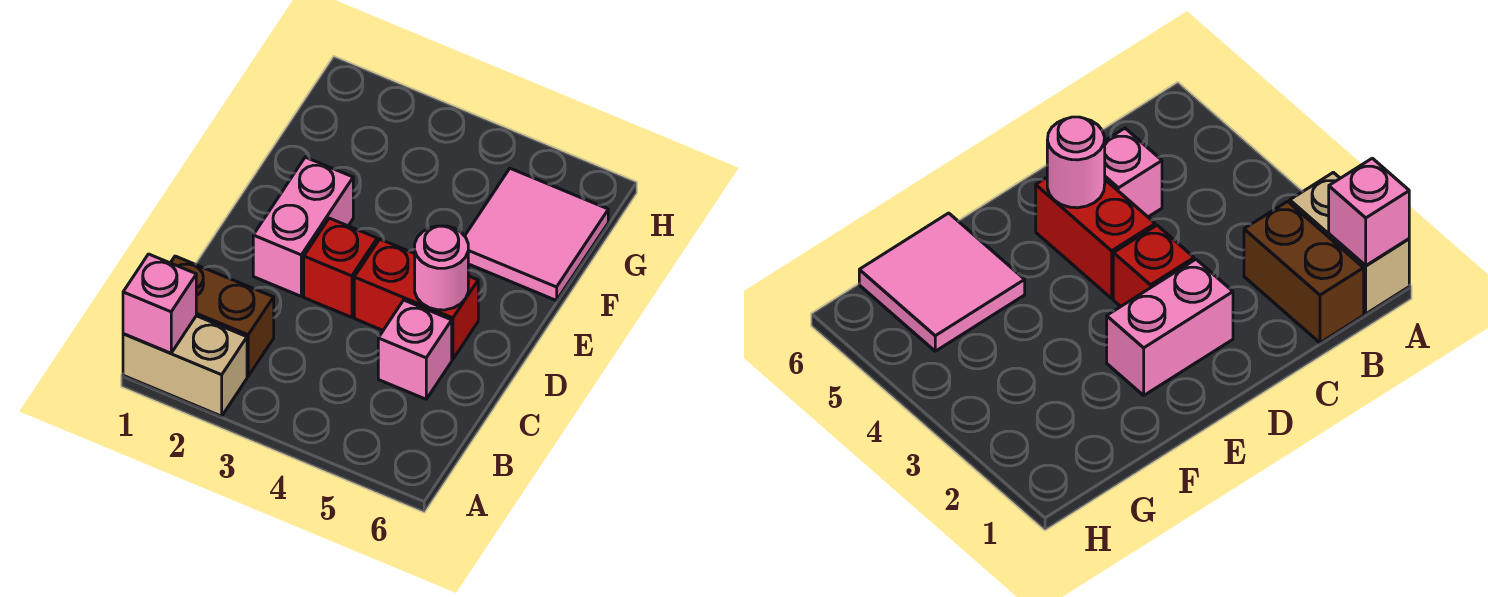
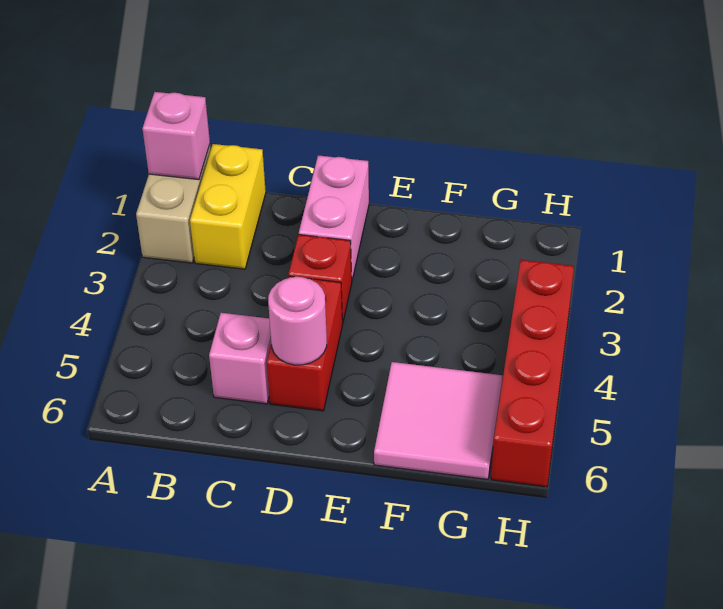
brown brick B1:B2 level 1 -> yellow brick B1:B2 level 1
pink brick D2:E2 level 1 -> pink brick D1:D2 level 1
none -> red brick H3:H6 level 1

